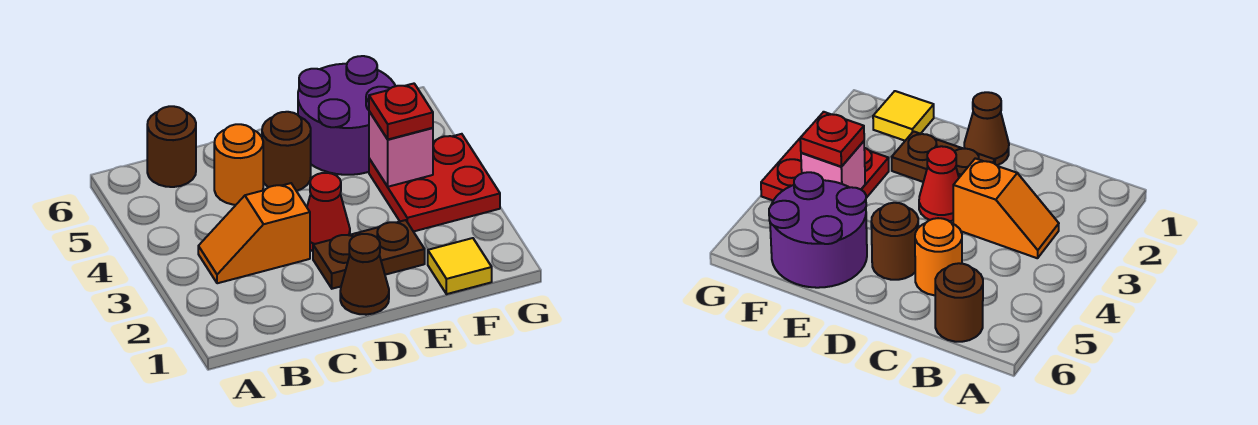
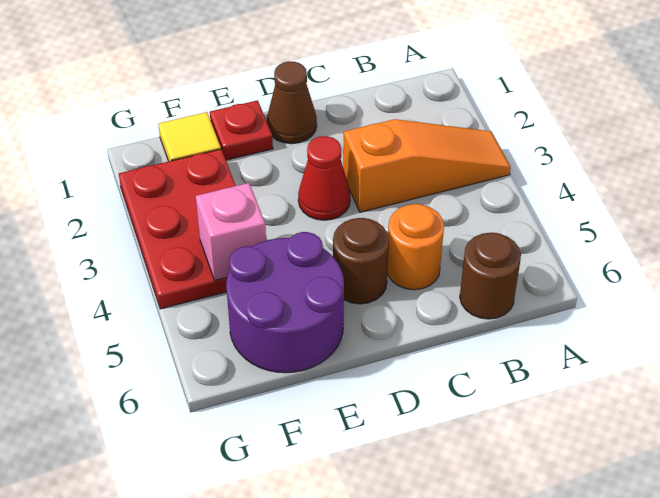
orange slope B3:C3 level 1 top C -> orange slope A3:C3 level 1 top C
brown plate D2:E2 level 1 -> none
red plate F3:G4 level 1 -> red plate F2:G4 level 1
red plate F4 level 3 -> red plate E1 level 1

